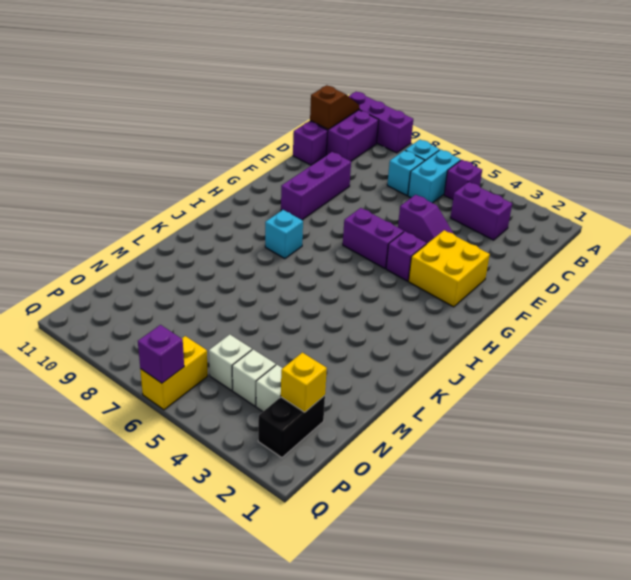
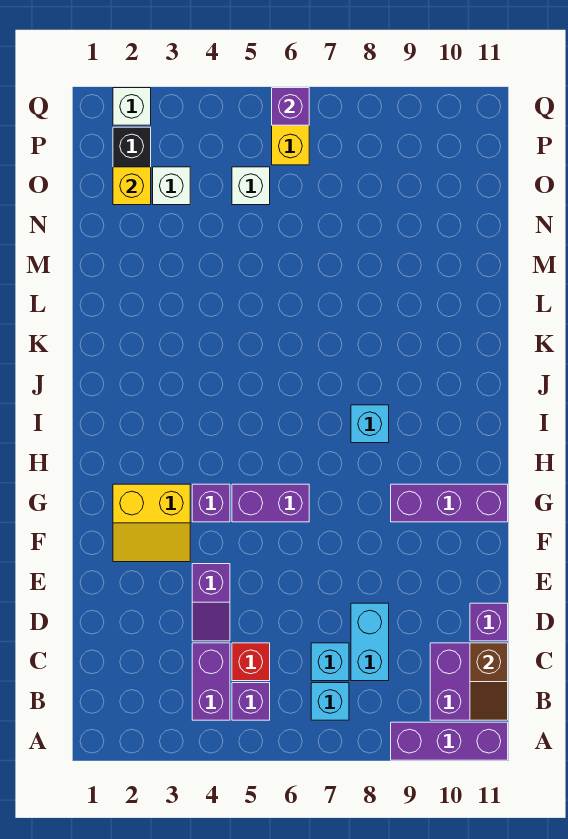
cyan brick B6:C6 level 1 -> cyan brick C8:D8 level 1
purple brick C3:C4 level 1 -> purple brick B4:C4 level 1
none -> red brick C5 level 1
purple slope E4:E5 level 1 top 5 -> purple slope D4:E4 level 1 top E
purple brick E9:G9 level 1 -> purple brick G9:G11 level 1
yellow brick F2:G3 level 1 -> yellow slope F2:G3 level 1 top G
white brick O4 level 1 -> white brick Q2 level 1

